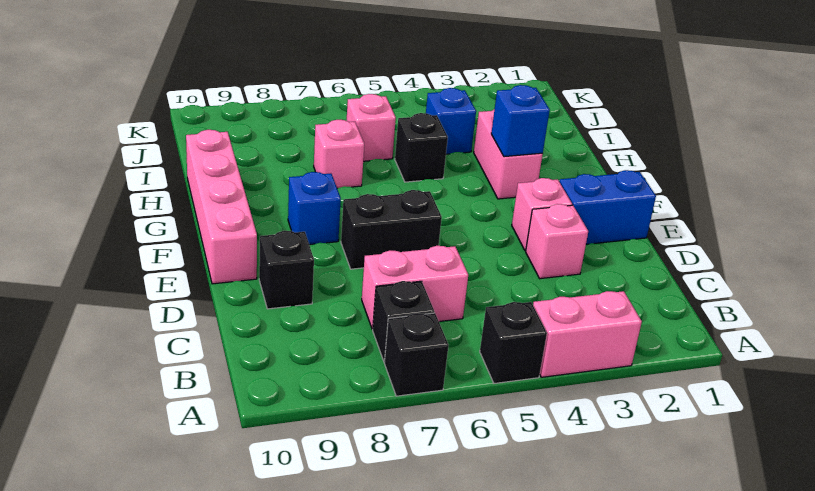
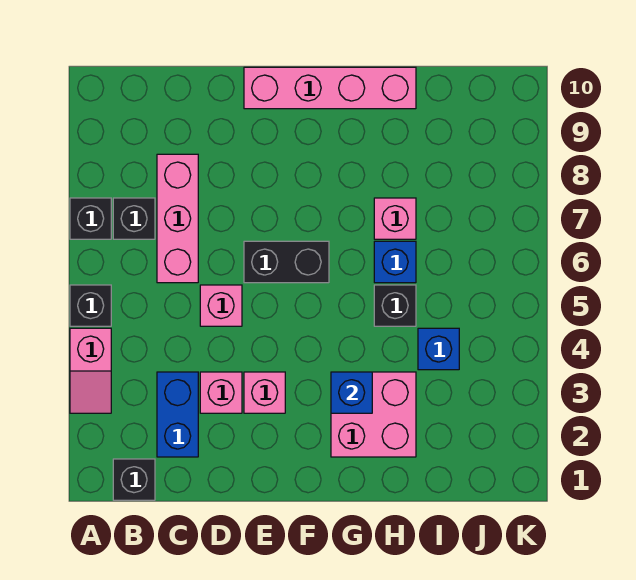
pink brick A3:A4 level 1 -> pink slope A3:A4 level 1 top 4
pink brick C6:C7 level 1 -> pink brick C6:C8 level 1
black brick D9 level 1 -> black brick B1 level 1
blue brick E1:E2 level 1 -> blue brick C2:C3 level 1
black brick E6:E7 level 1 -> black brick E6:F6 level 1
blue brick F8 level 1 -> blue brick H6 level 1
pink brick G3:H3 level 1 -> pink brick G2:H3 level 1
pink brick I6 level 1 -> pink brick D5 level 1

